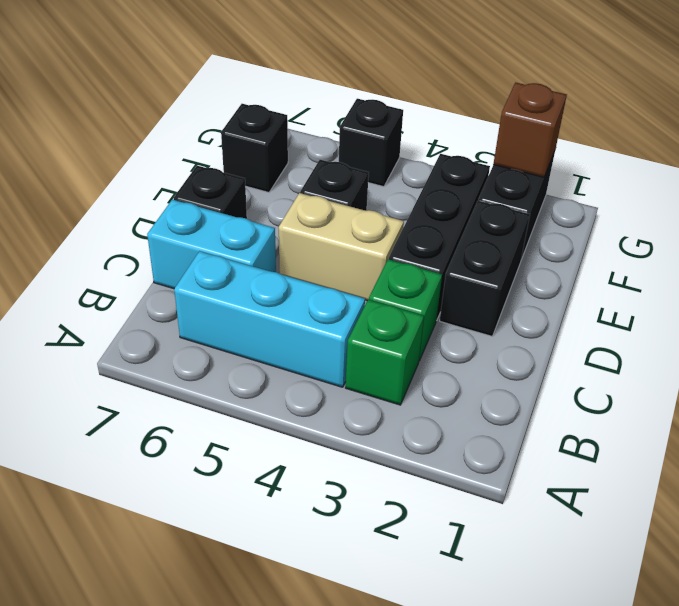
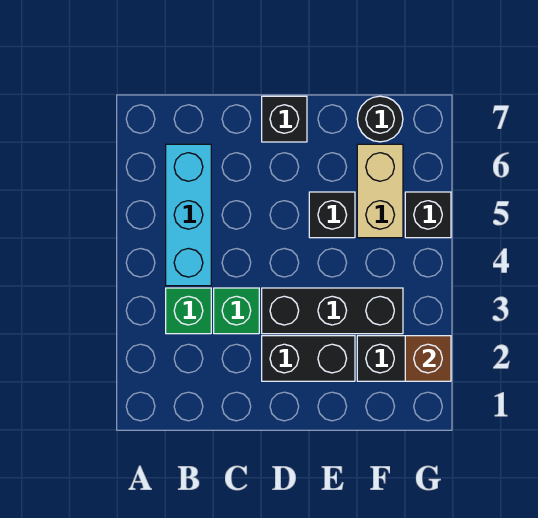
cyan brick C6:C7 level 1 -> none
tan brick D4:D5 level 1 -> tan brick F5:F6 level 1
black brick F7 level 1 -> black round brick F7 level 1

